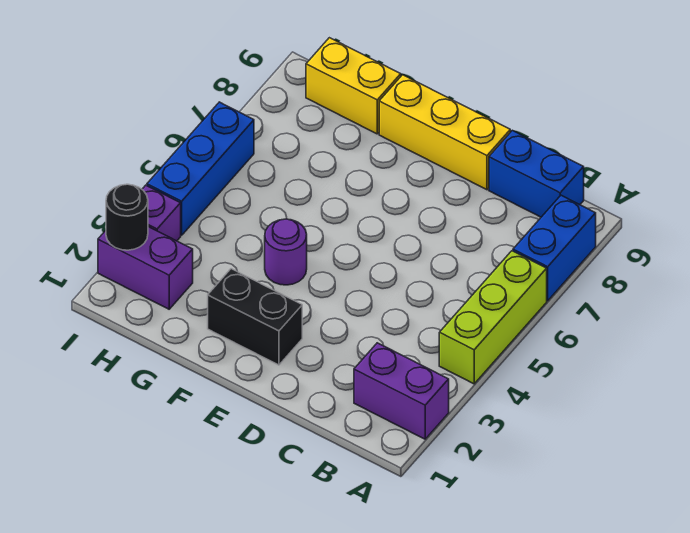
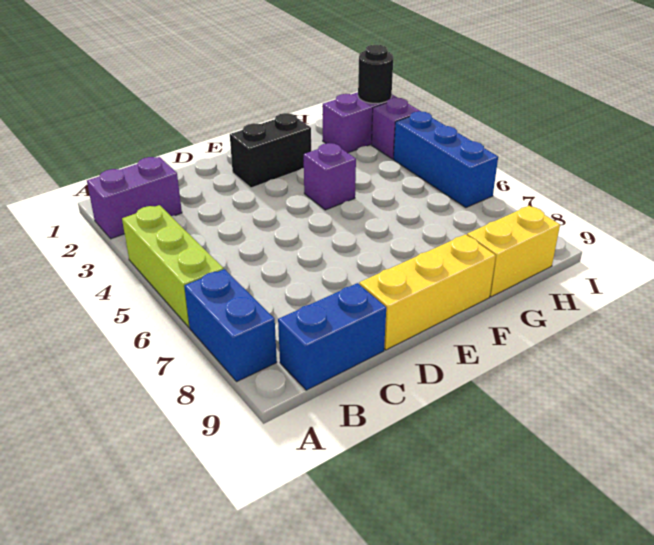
purple round brick F4 level 1 -> purple brick F4 level 1

